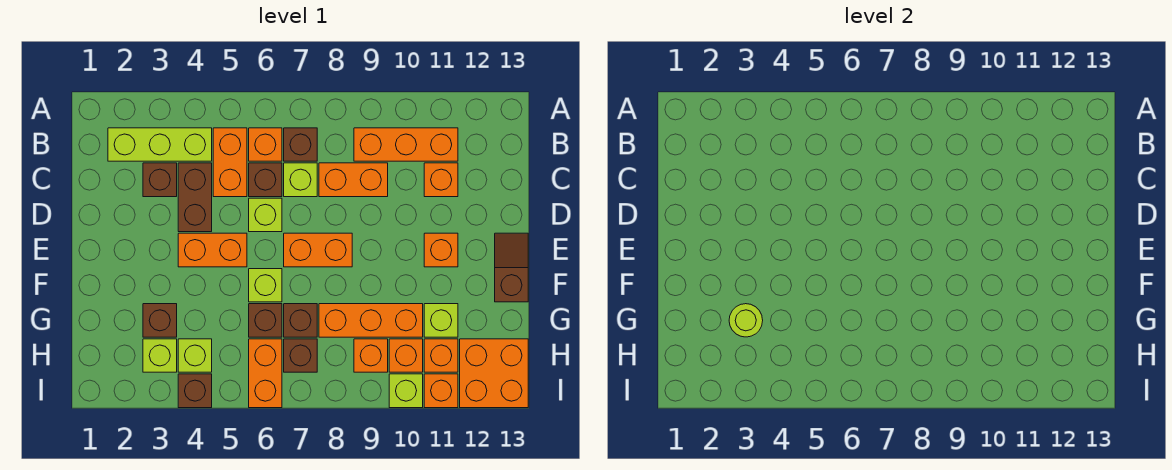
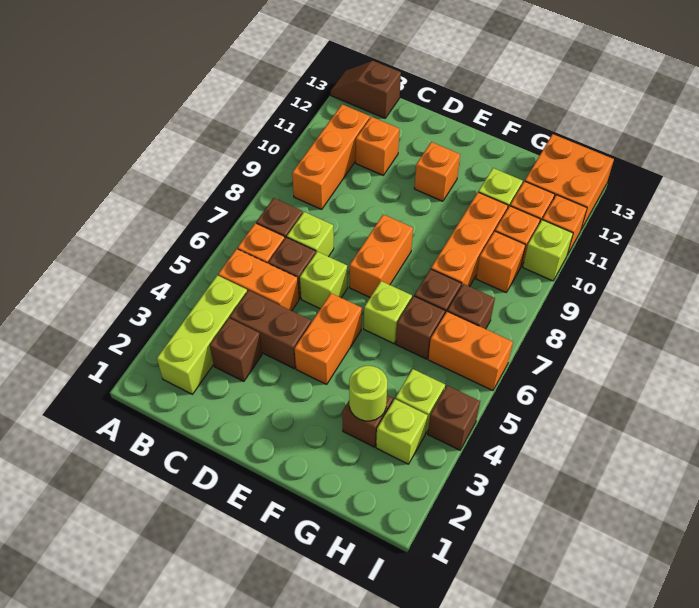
orange brick C8:C9 level 1 -> none
brown slope E13:F13 level 1 top F -> brown slope A13:B13 level 1 top B

